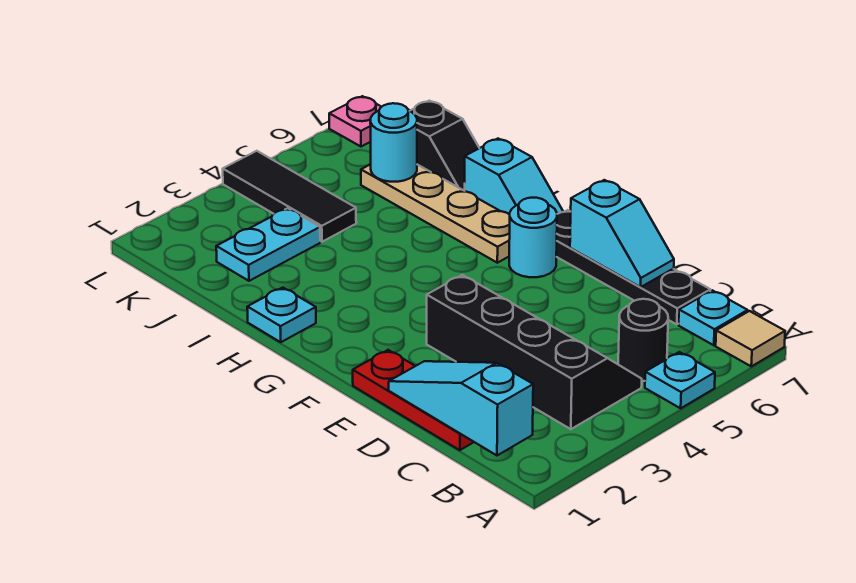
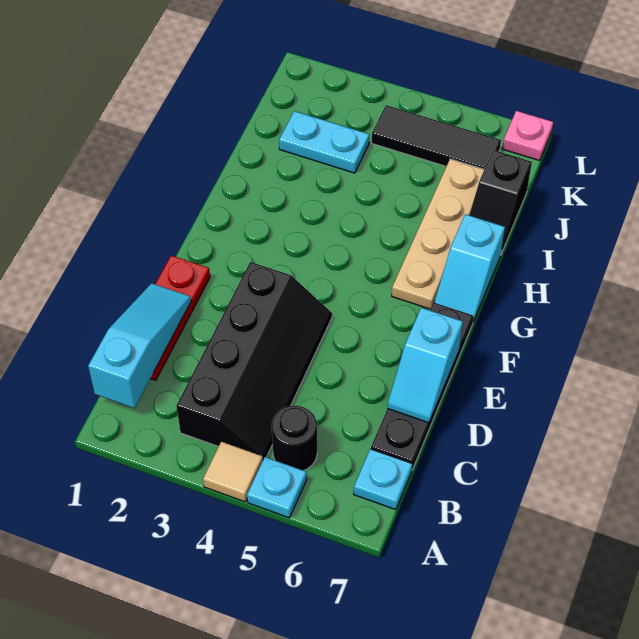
tan tile A7 level 1 -> tan tile A4 level 1
cyan round brick F6 level 1 -> none
cyan plate H1 level 1 -> none
black tile J4:L4 level 1 -> black tile K4:K6 level 1
cyan round brick J6 level 2 -> none

